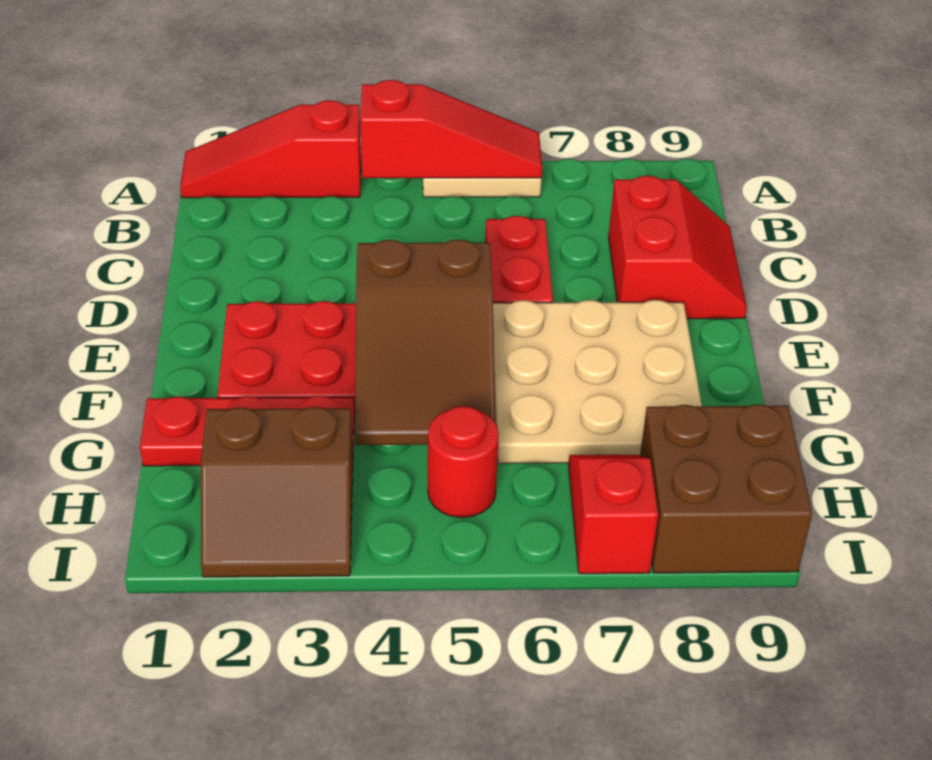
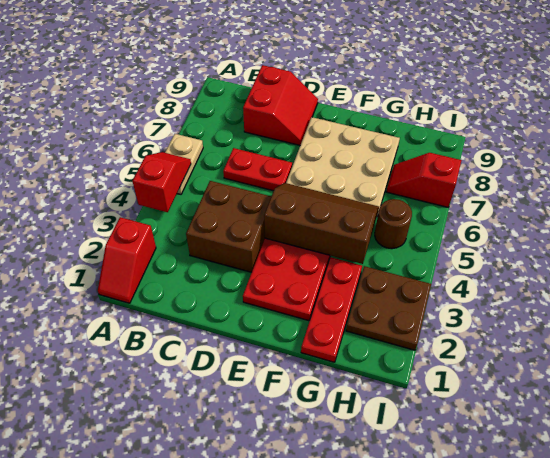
red slope A1:A3 level 1 top 3 -> red slope A1:A2 level 1 top 2
red slope A4:A6 level 2 top 4 -> red slope A4:A5 level 2 top 4
red slope C8:D9 level 1 top 8 -> red slope C8:D9 level 1 top C
brown slope E4:G5 level 2 top E -> brown slope E4:G5 level 2 top 4
brown slope H2:I3 level 1 top H -> brown plate H2:I3 level 1
red round brick H5 level 1 -> brown round brick H5 level 1
brown brick H8:I9 level 1 -> brown brick C3:D4 level 1

